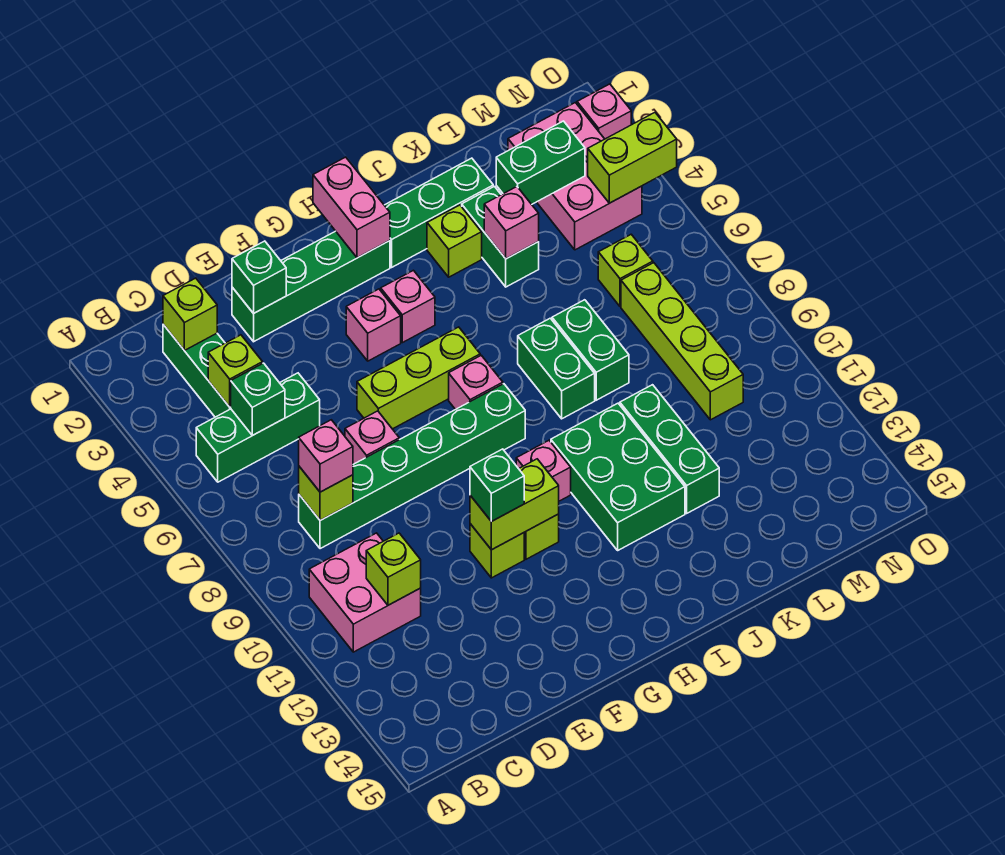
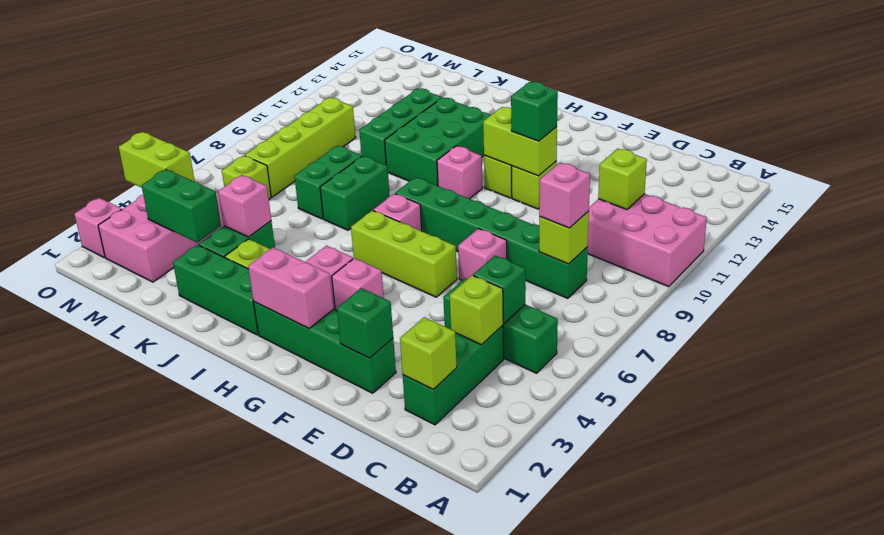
pink brick B10:C11 level 1 -> pink brick A10:C11 level 1
pink brick H1:H2 level 2 -> pink brick G2:H2 level 2

